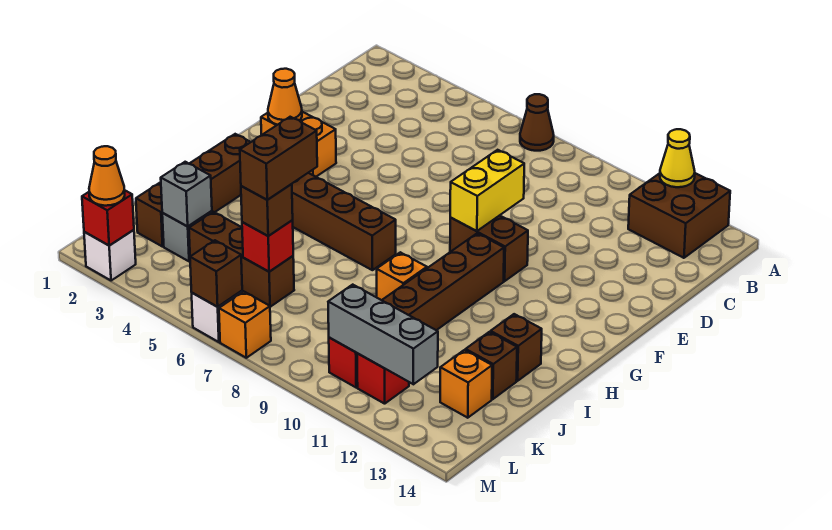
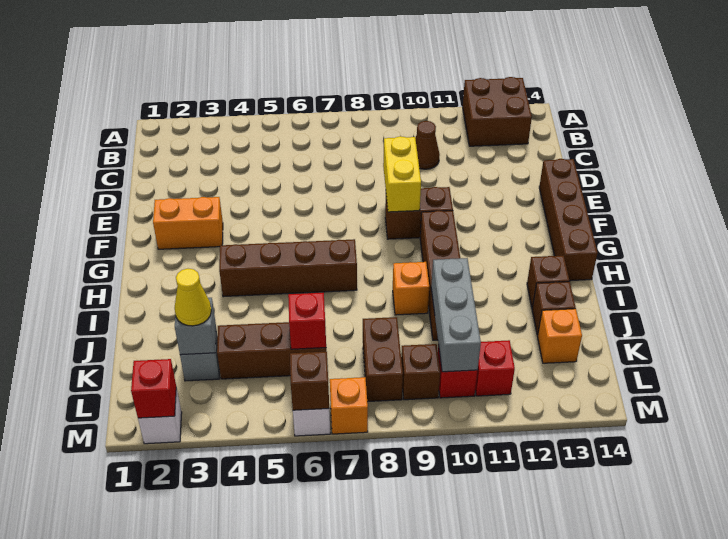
brown cone A7 level 1 -> brown cone C10 level 1
yellow cone A12 level 2 -> yellow cone K3 level 3
orange cone F2 level 2 -> none
brown brick H2:K2 level 1 -> brown brick E14:H14 level 1
brown brick J6:K6 level 4 -> brown brick K8:L8 level 1
brown brick K6 level 3 -> brown brick L9 level 1
grey brick L10:L12 level 2 -> grey brick J10:L10 level 2
orange cone M2 level 3 -> none

